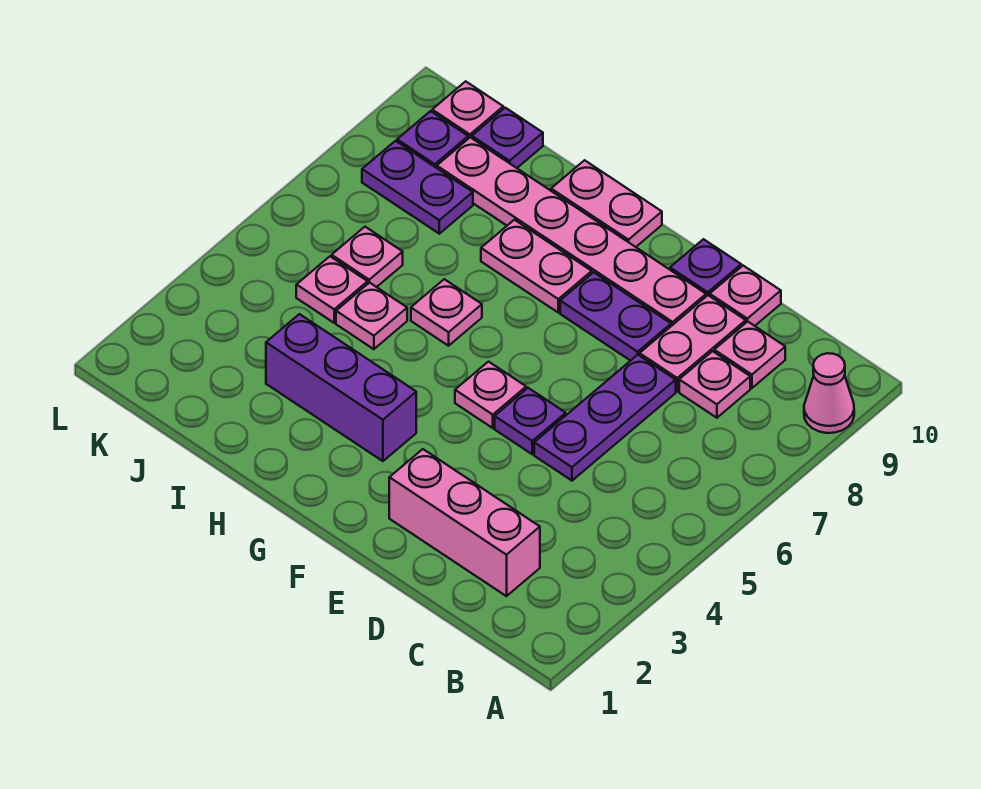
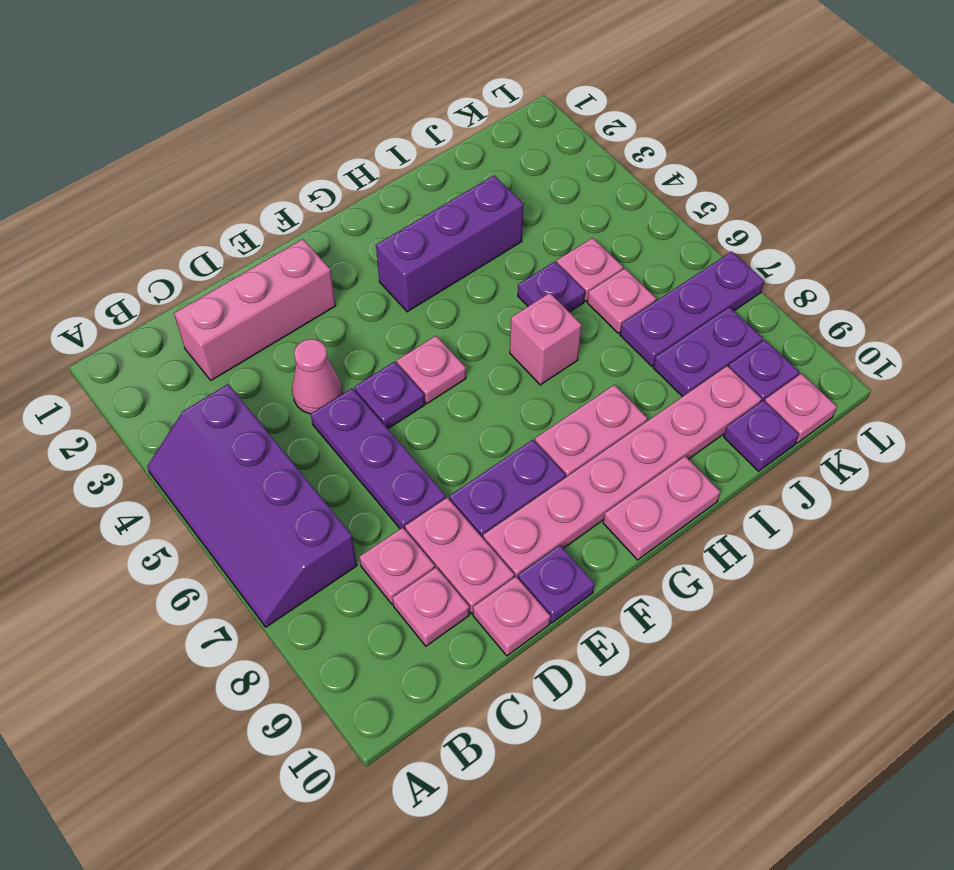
none -> purple slope A4:B7 level 1 top B
pink cone A9 level 1 -> pink cone D4 level 1
pink plate H6 level 1 -> pink brick H6 level 1
pink plate I5 level 1 -> purple plate I5 level 1
none -> purple plate J7:L7 level 1

